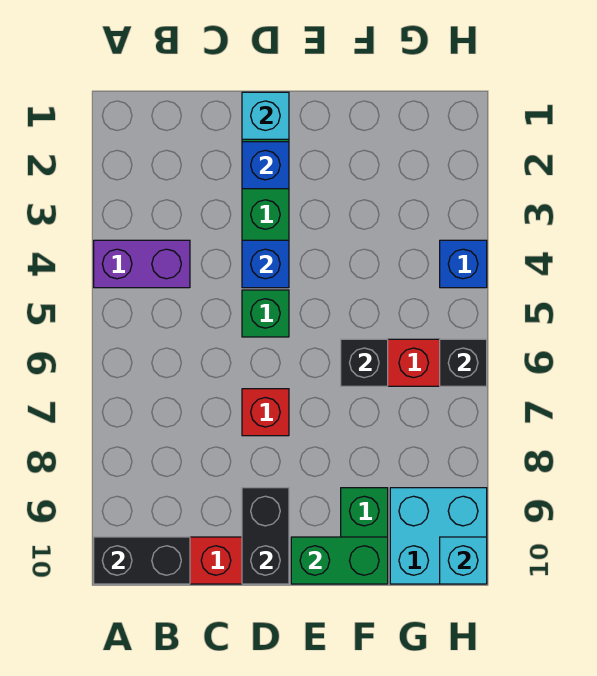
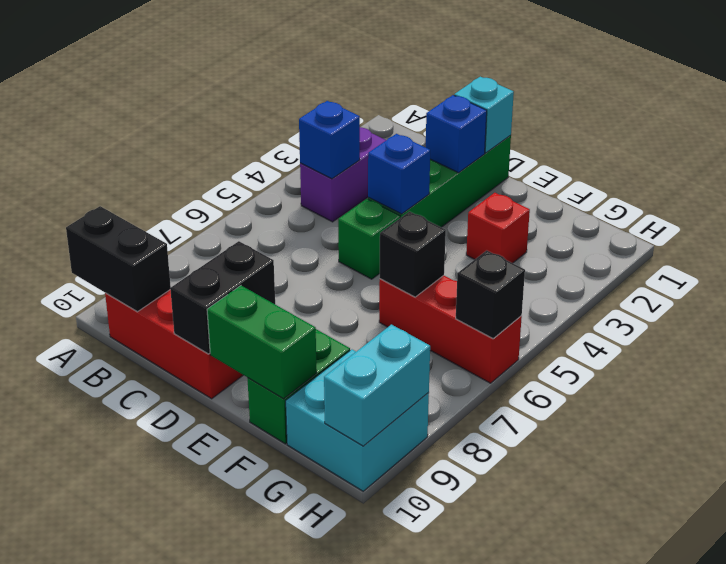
purple brick A4:B4 level 1 -> purple brick B3:B4 level 1
red brick D7 level 1 -> red brick F3 level 1
blue brick H4 level 1 -> blue brick B4 level 2
cyan brick H10 level 2 -> cyan brick H9:H10 level 2

